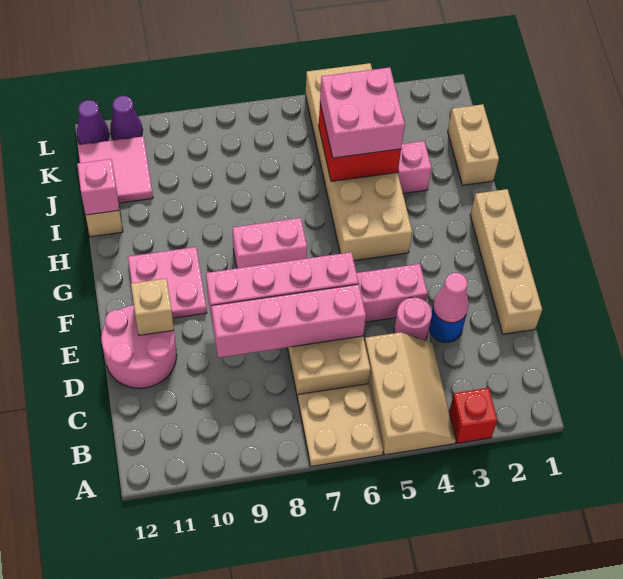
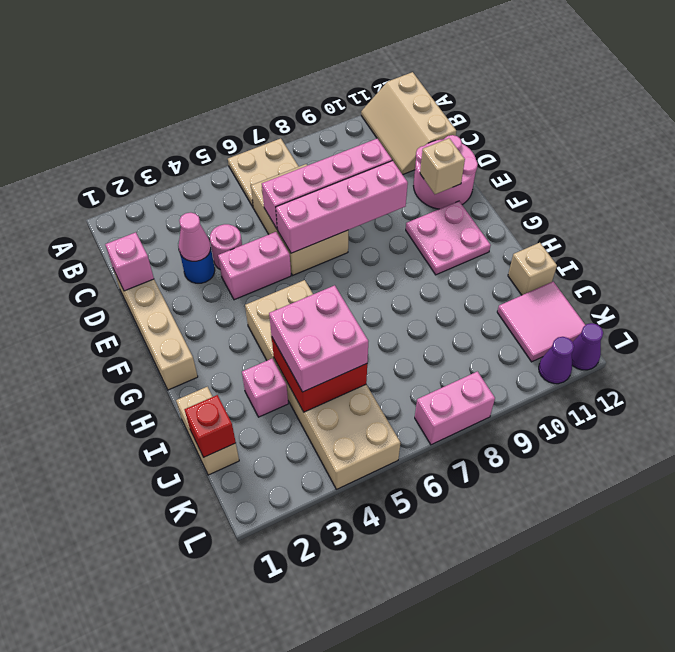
red brick A3 level 1 -> red brick J1 level 2
tan slope A4:C5 level 1 top 5 -> tan slope A11:C12 level 1 top 12
pink brick G7:G8 level 1 -> pink brick L7:L8 level 1
pink brick I12 level 2 -> pink brick D1 level 2

